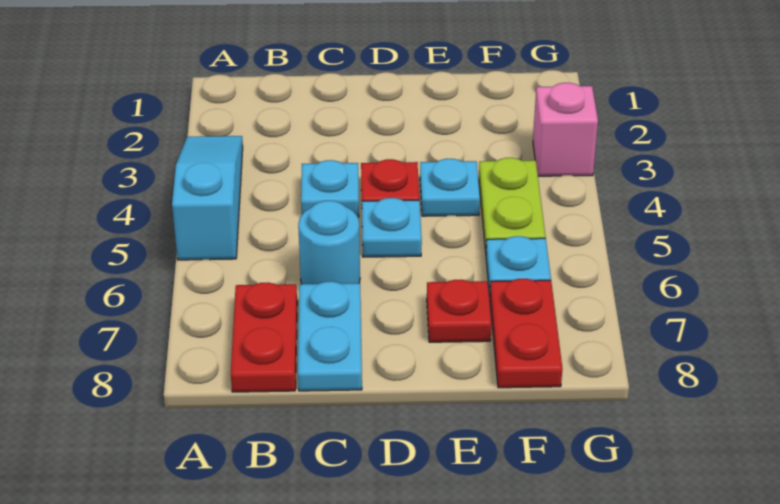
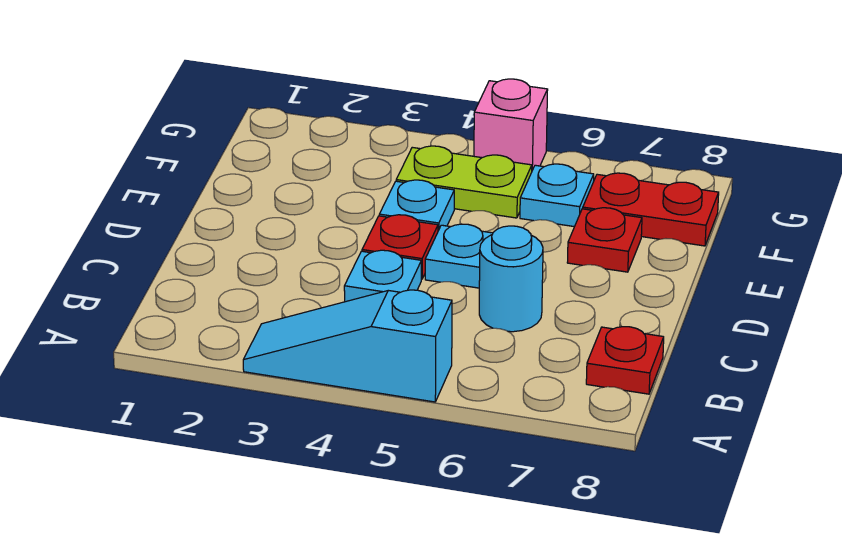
red plate B7:B8 level 1 -> red plate B8 level 1
cyan plate C7:C8 level 1 -> none
pink brick G3 level 1 -> pink brick G5 level 1

